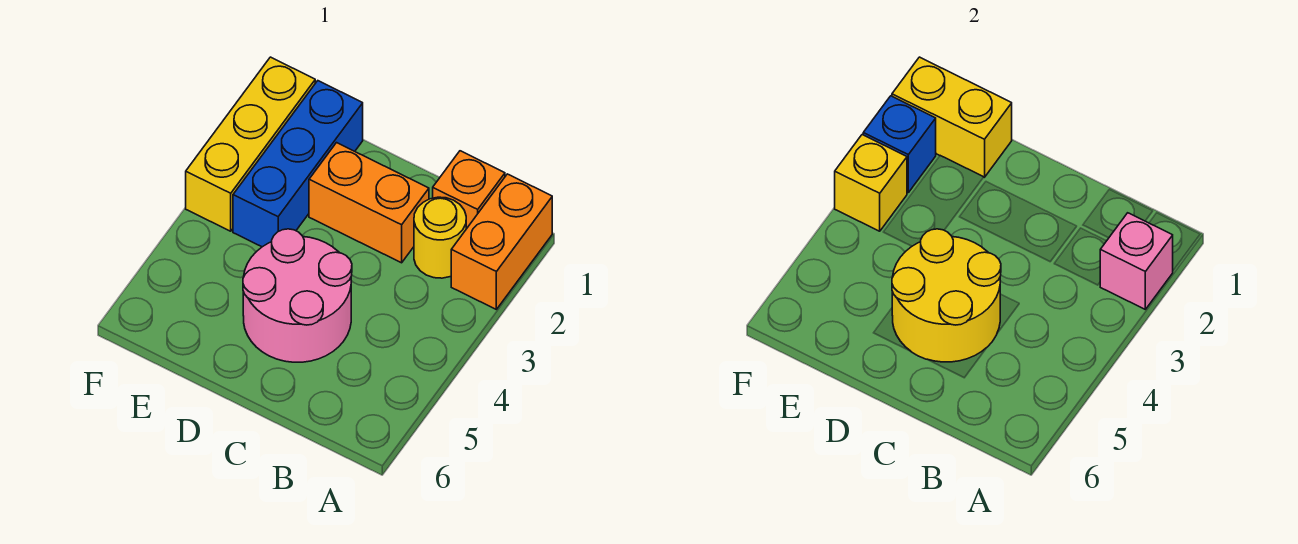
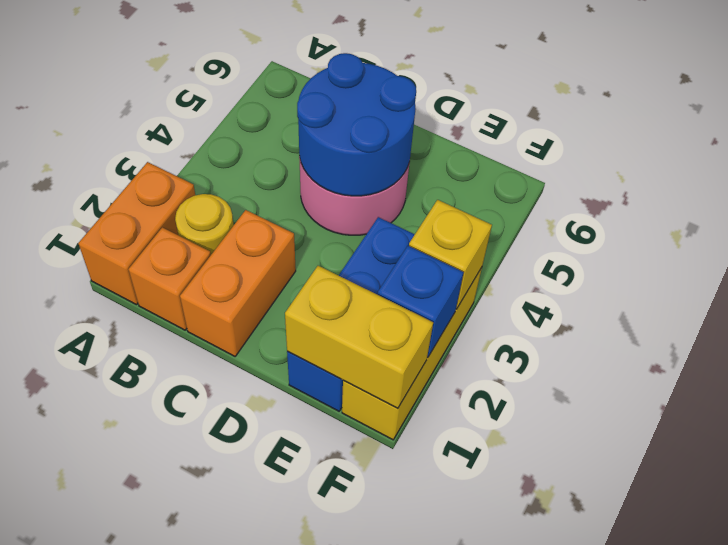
pink brick A2 level 2 -> none
orange brick C2:D2 level 1 -> orange brick C1:C2 level 1
yellow round brick C4:D5 level 2 -> blue round brick C4:D5 level 2

